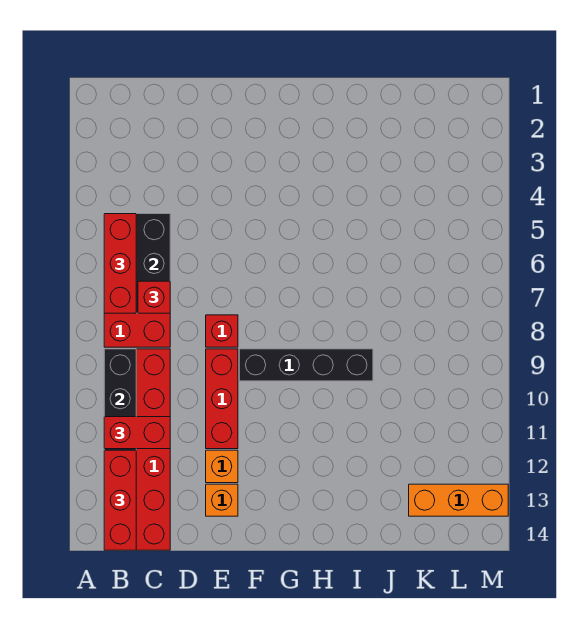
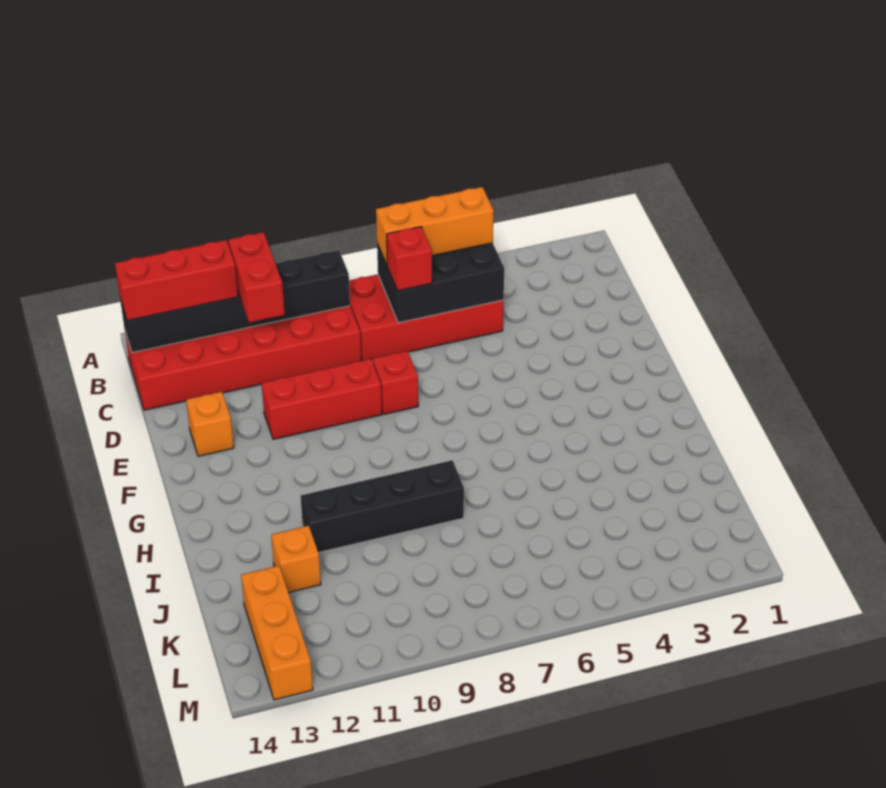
red brick B5:B7 level 3 -> orange brick B5:B7 level 3
orange brick E12 level 1 -> orange brick J12 level 1
black brick F9:I9 level 1 -> black brick I8:I11 level 1

